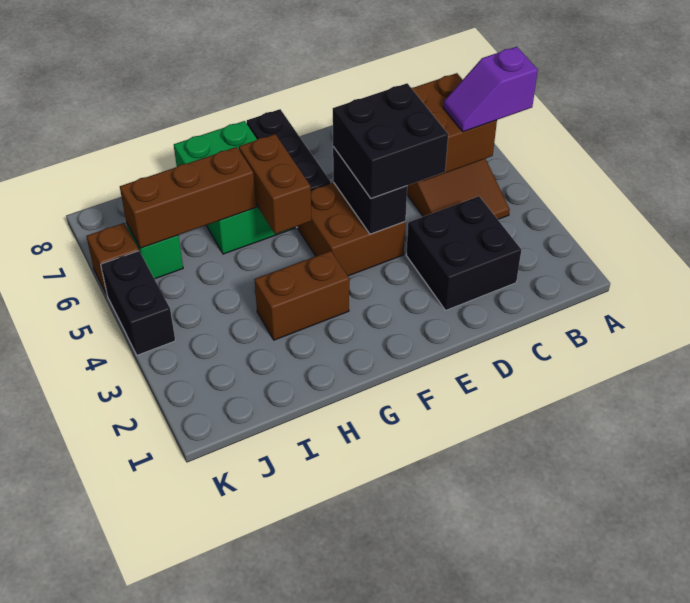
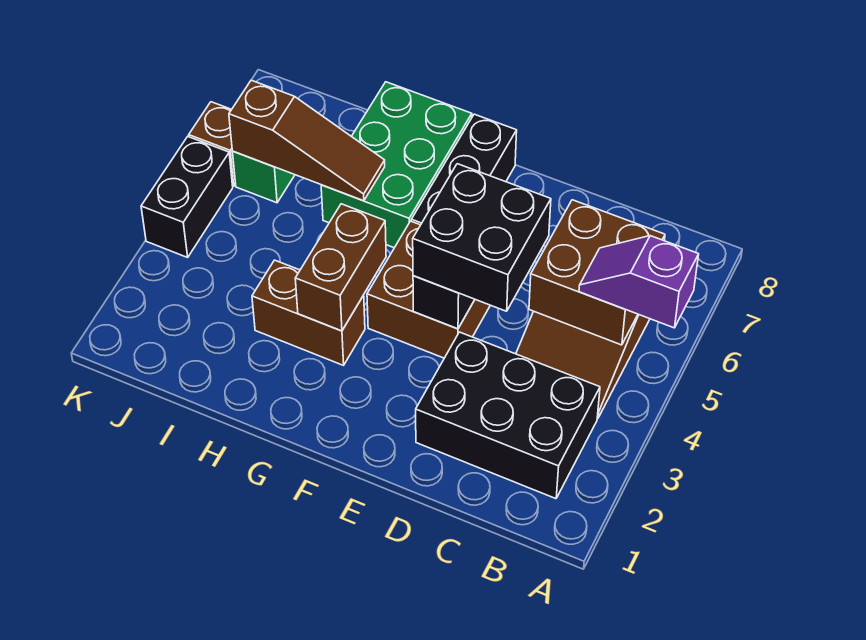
black brick C2:D3 level 1 -> black brick B2:D3 level 1
brown brick G5:G6 level 2 -> brown brick G3:G4 level 2
brown brick H6:J6 level 2 -> brown slope H6:J6 level 2 top J

